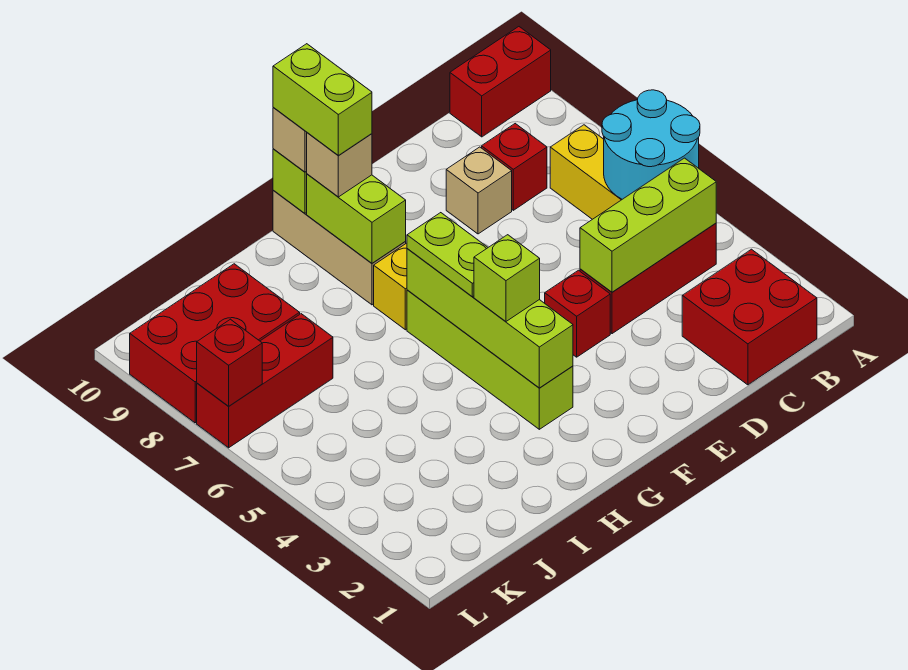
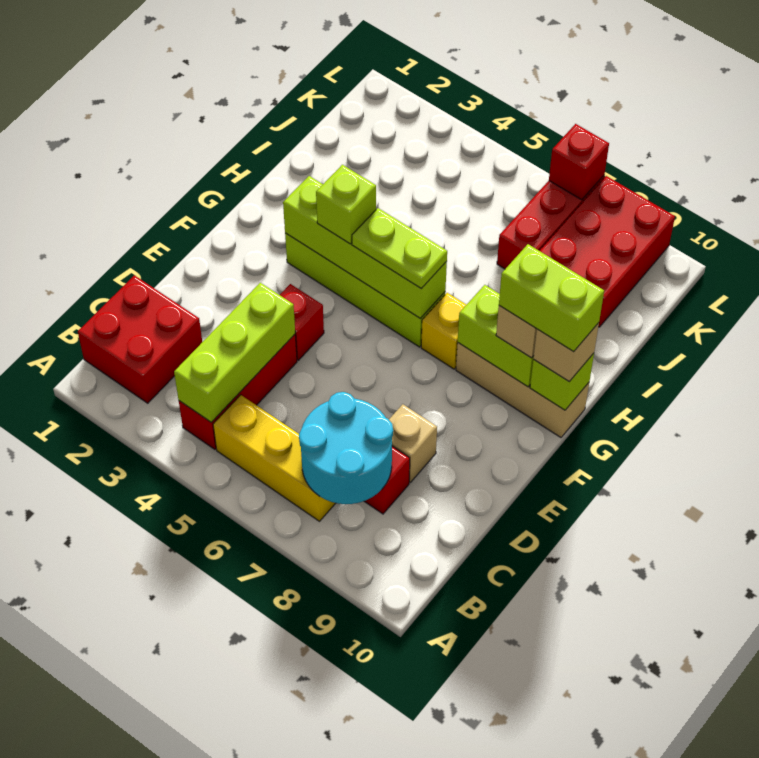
cyan round brick A5:B6 level 2 -> cyan round brick B7:C8 level 2
red brick A10:B10 level 1 -> none

